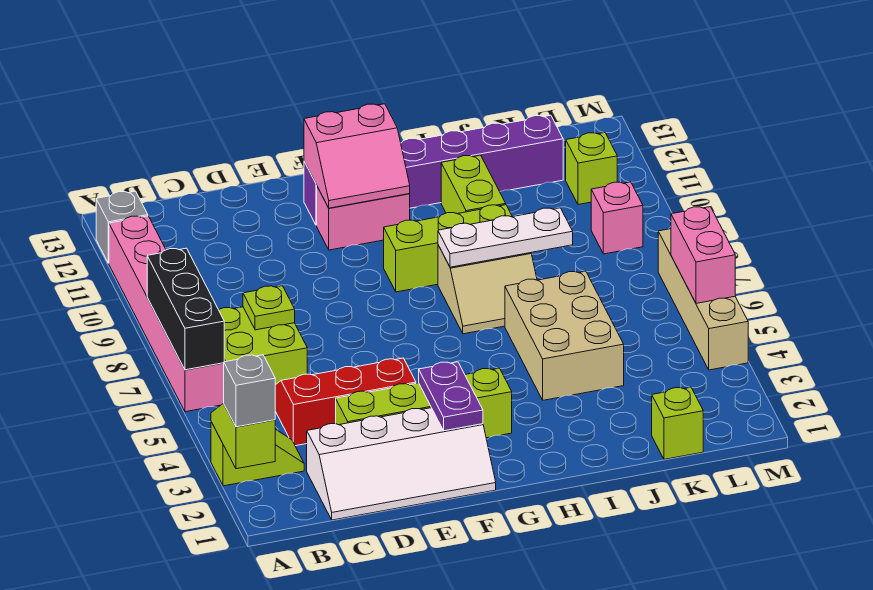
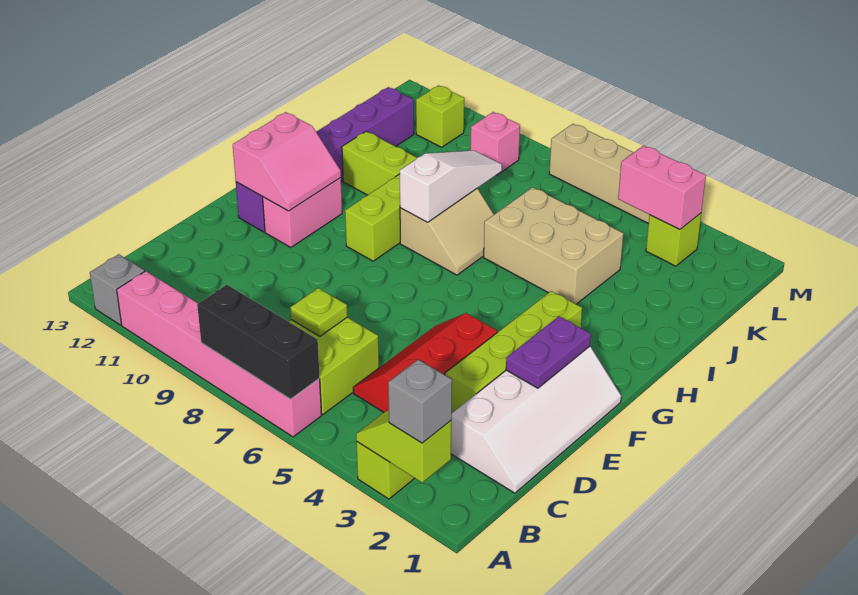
purple plate F2:F3 level 2 -> purple plate E2:F2 level 2
white plate H8:J8 level 2 -> white slope H8:J8 level 2 top H
lime brick K1 level 1 -> lime brick L3 level 1
pink brick M5:M6 level 2 -> pink brick L3:L4 level 2

